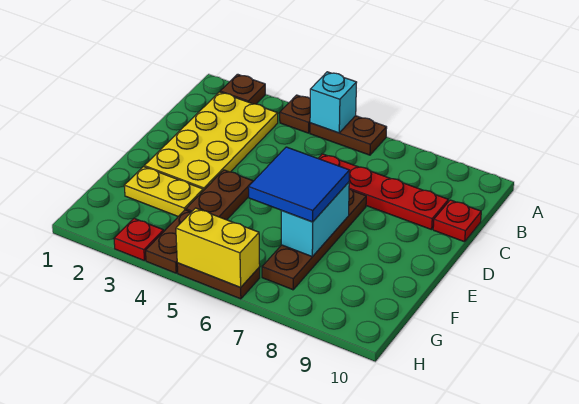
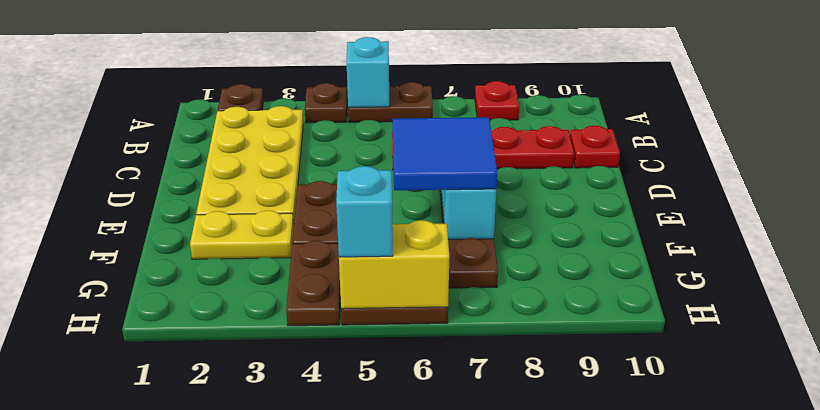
red plate H3 level 1 -> red plate A8 level 1
none -> cyan brick H5 level 3

